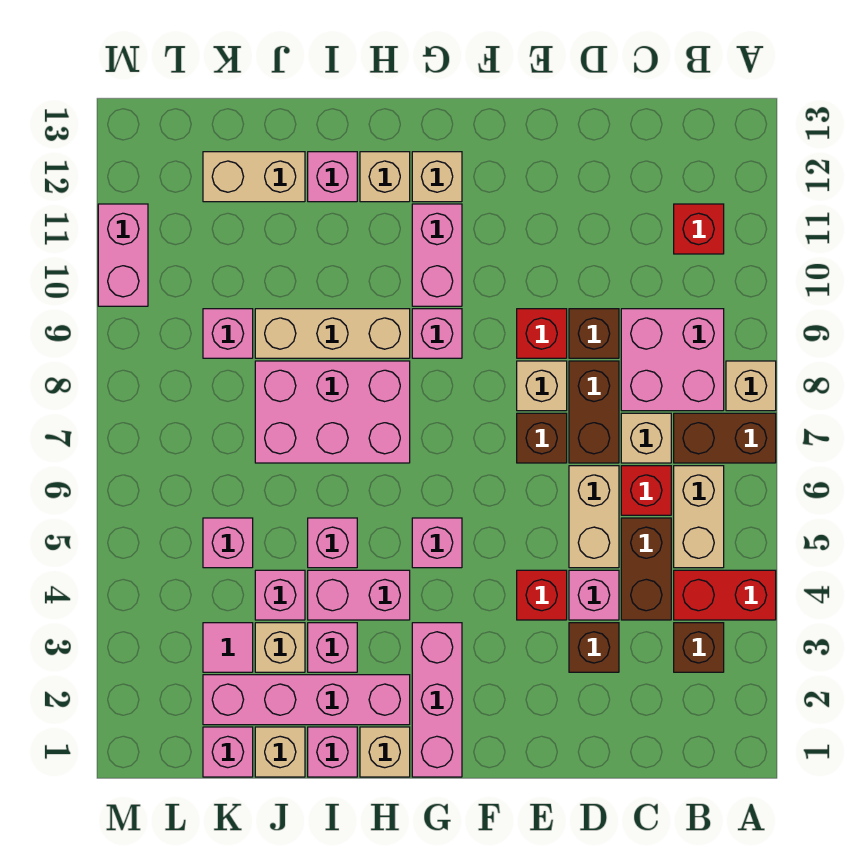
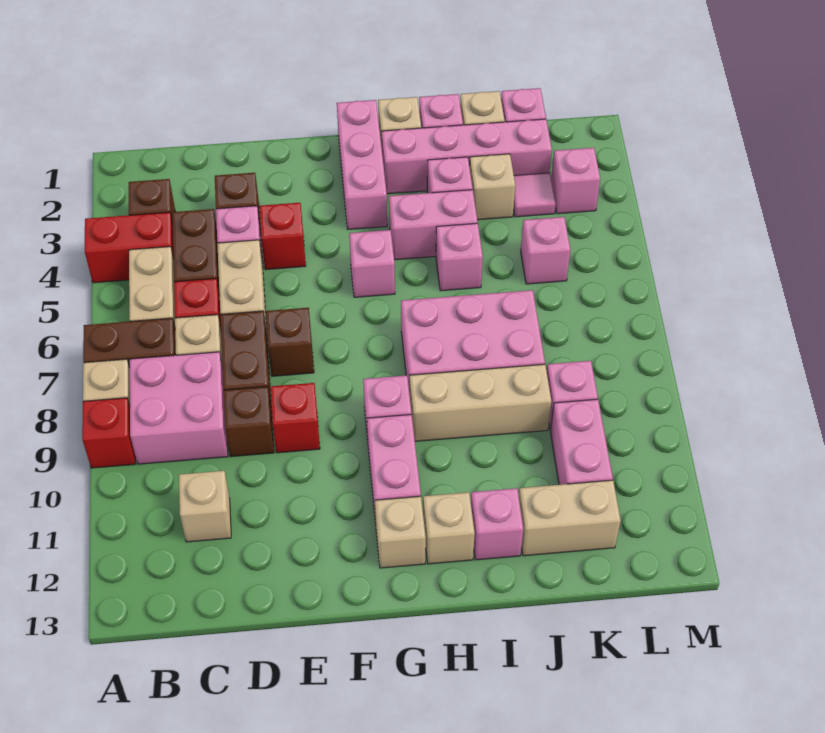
red brick B11 level 1 -> red brick A9 level 1
tan brick E8 level 1 -> tan brick C11 level 1
pink brick J4 level 1 -> pink brick L3 level 1
pink brick M10:M11 level 1 -> pink brick K10:K11 level 1

